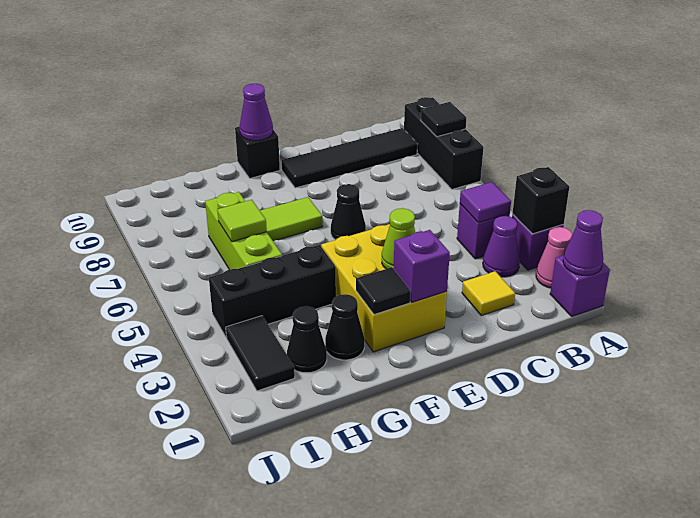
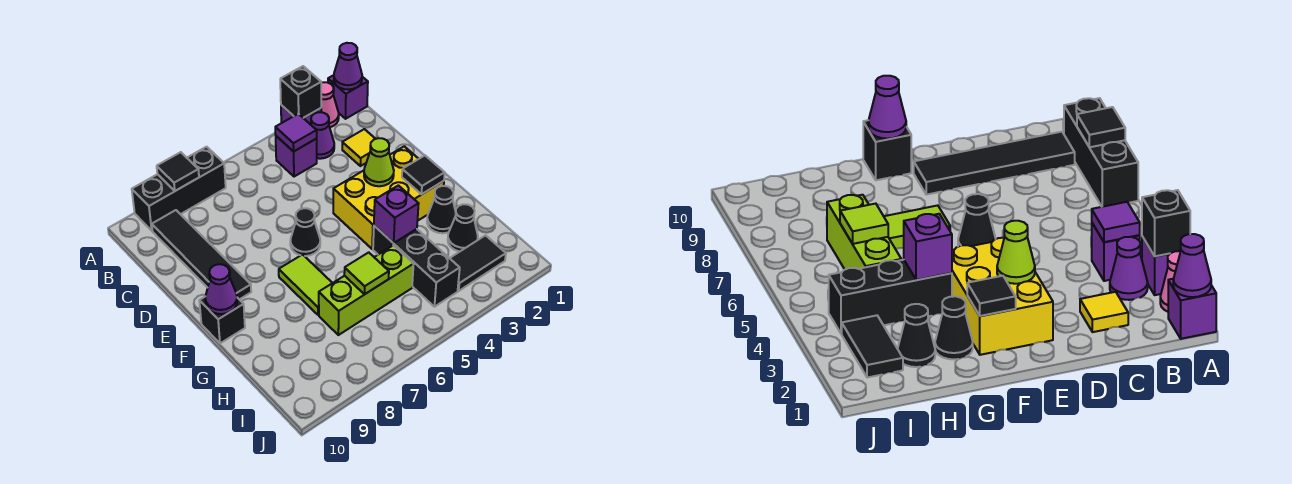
purple brick E2 level 2 -> purple brick G4 level 2

